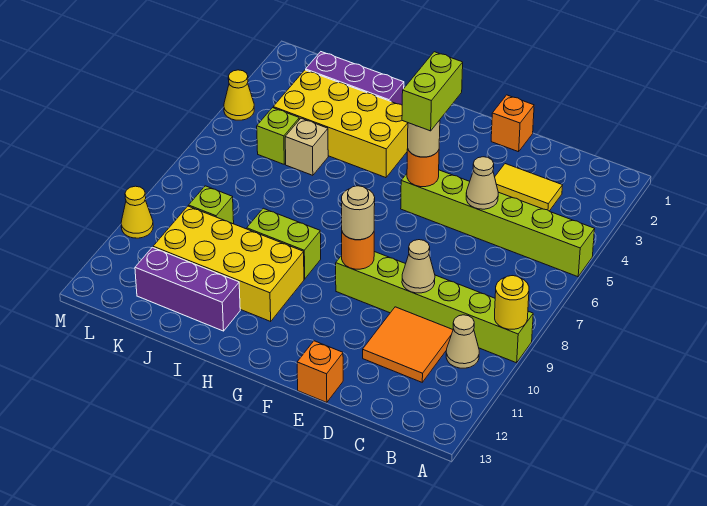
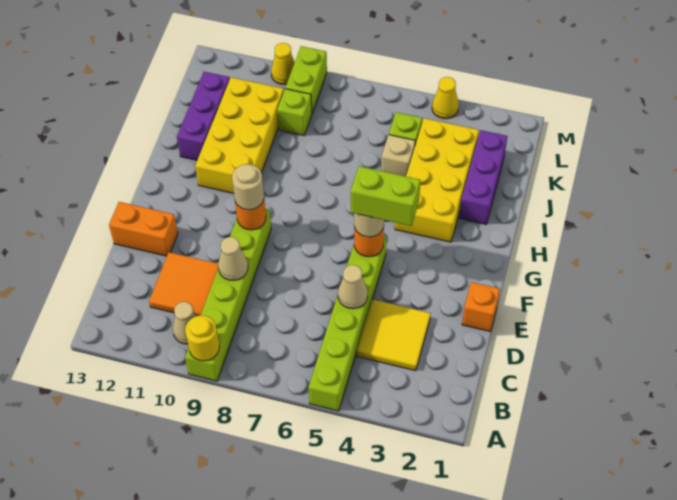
yellow tile C3:D3 level 1 -> yellow tile C3:D4 level 1
orange brick E13 level 1 -> orange brick E12:E13 level 1
lime brick H9:I9 level 1 -> lime brick L9:M9 level 1

